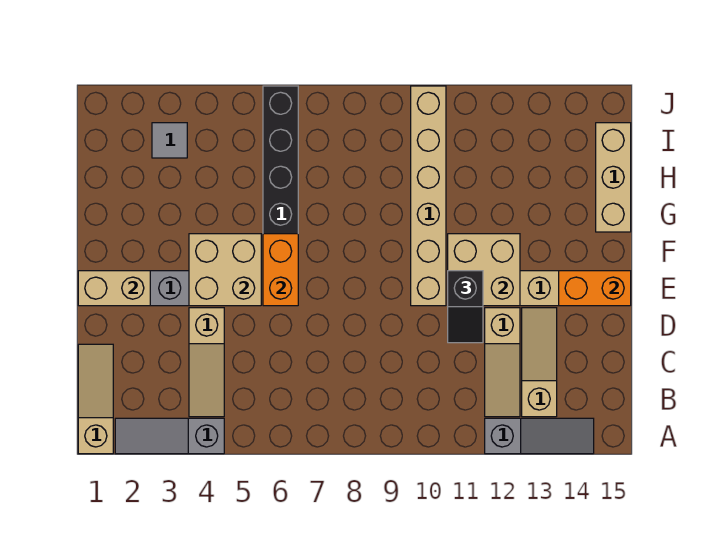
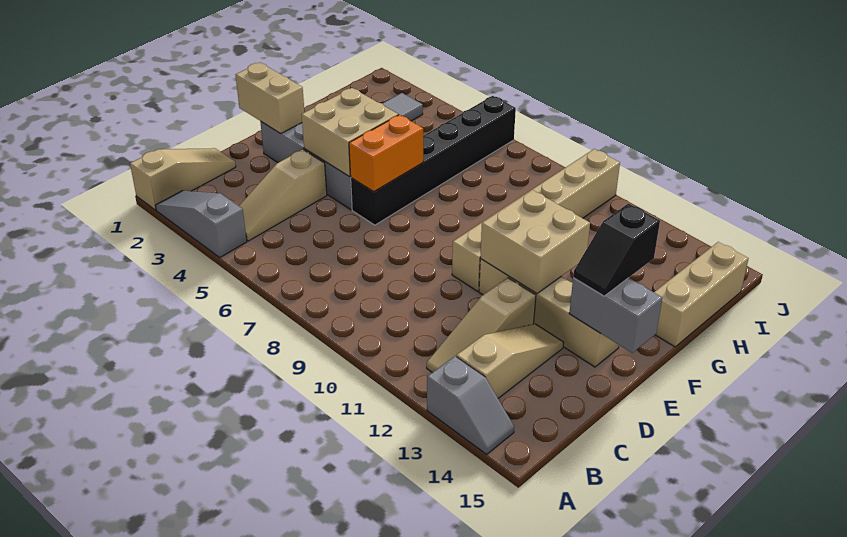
grey slope A12:A14 level 1 top 12 -> grey slope A13:A14 level 1 top 13
black slope D11:E11 level 3 top E -> black slope E14:F14 level 3 top F
orange brick E14:E15 level 2 -> grey brick E14:E15 level 2

